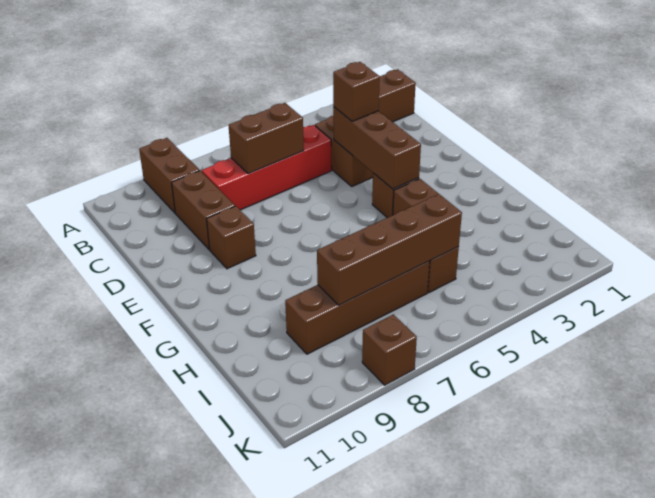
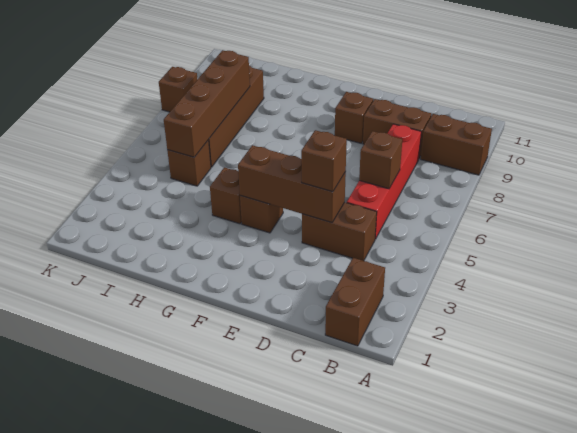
brown brick C6:C7 level 2 -> brown brick C6 level 2

